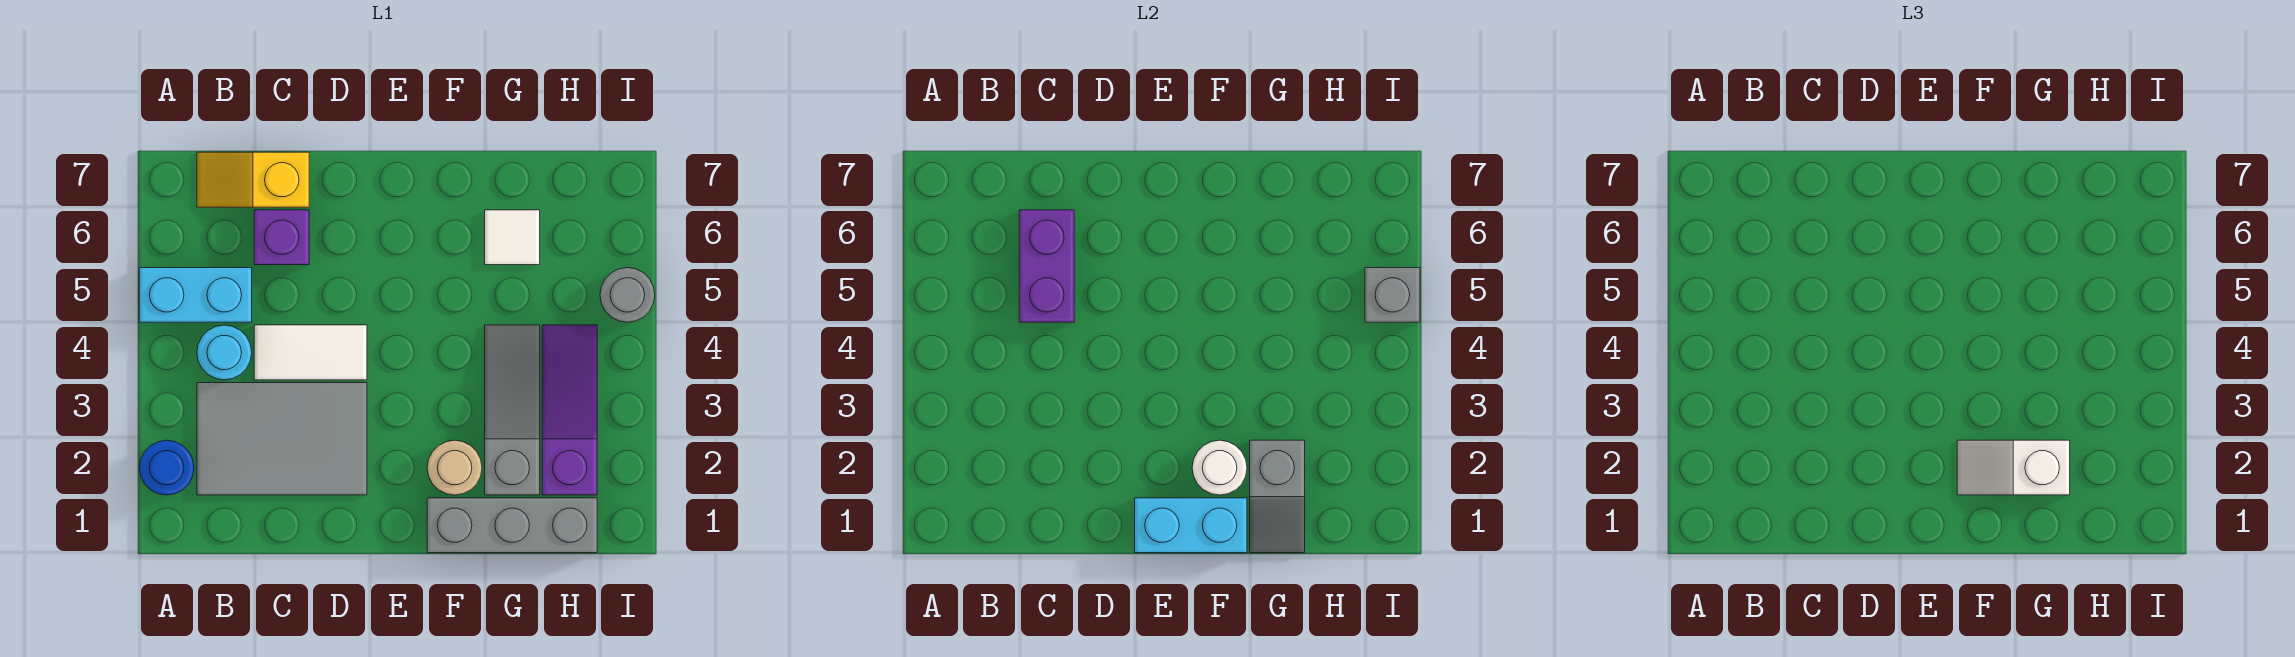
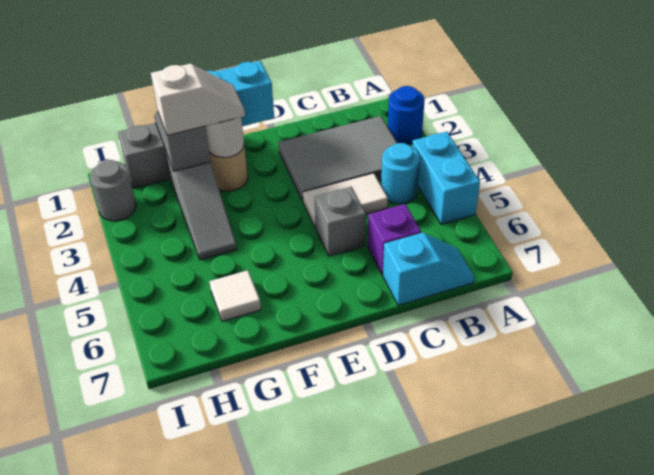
cyan brick A5:B5 level 1 -> cyan brick A4:A5 level 1
yellow slope B7:C7 level 1 top C -> cyan slope B7:C7 level 1 top C
purple brick C5:C6 level 2 -> none
purple slope H2:H4 level 1 top 2 -> none
grey round brick I5 level 1 -> grey round brick I2 level 1
grey brick I5 level 2 -> grey brick D5 level 1

